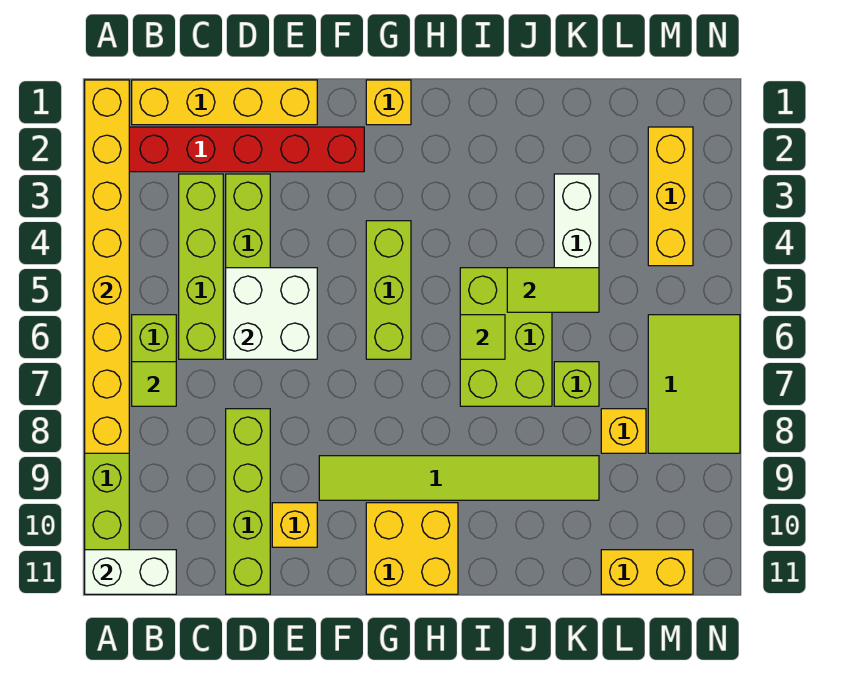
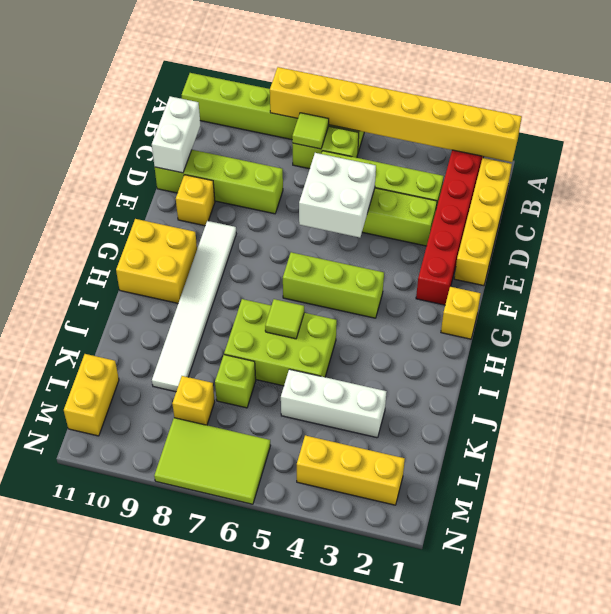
white brick A11:B11 level 2 -> white brick C11:D11 level 2
lime tile F9:K9 level 1 -> white tile F9:K9 level 1
lime tile J5:K5 level 2 -> none

